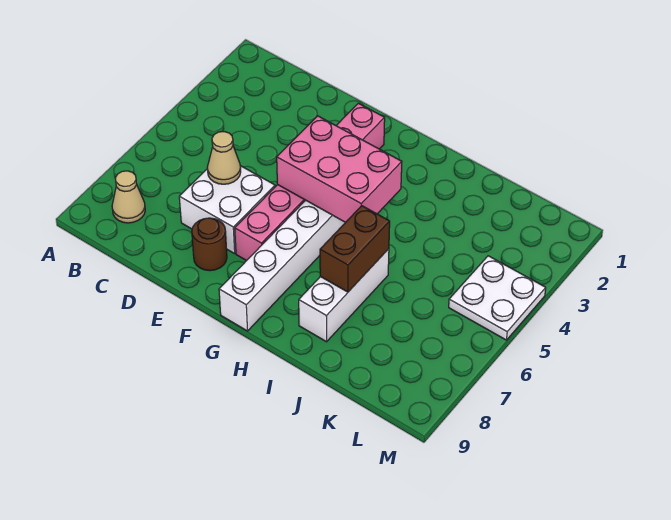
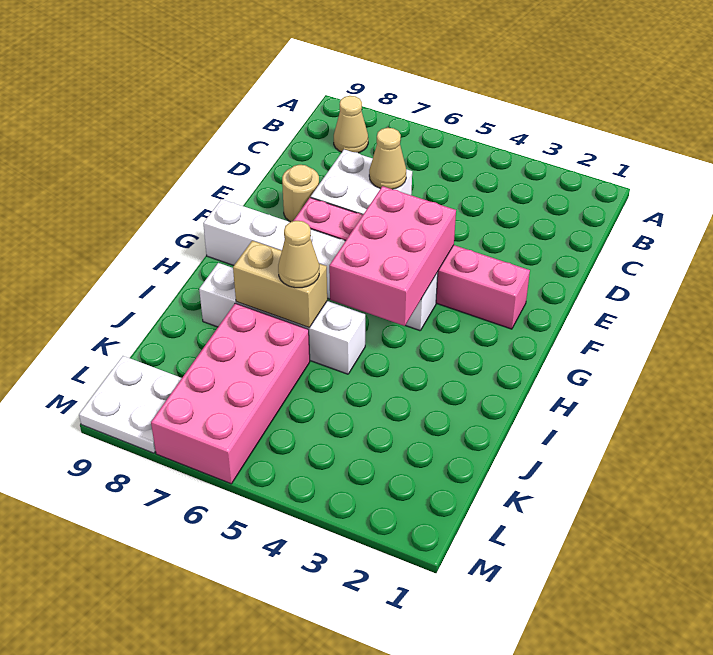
brown round brick E8 level 1 -> tan round brick E8 level 1
white brick I6:I8 level 1 -> white brick I5:I8 level 1
brown brick I6:I7 level 2 -> tan brick I6:I7 level 2
none -> tan cone I6 level 3
none -> pink brick J6:M7 level 1
white plate L4:M5 level 1 -> white plate L8:M9 level 1

